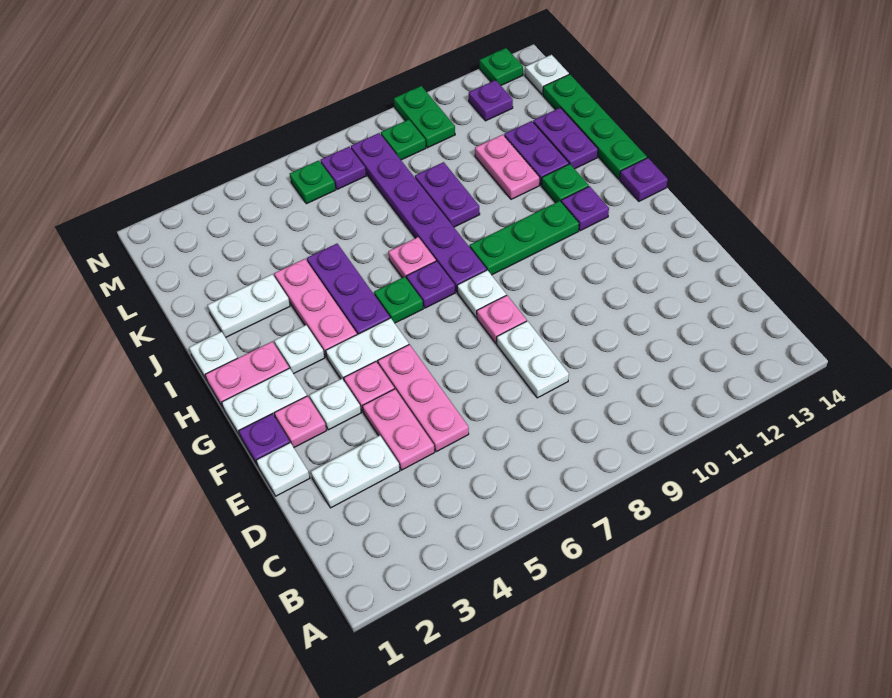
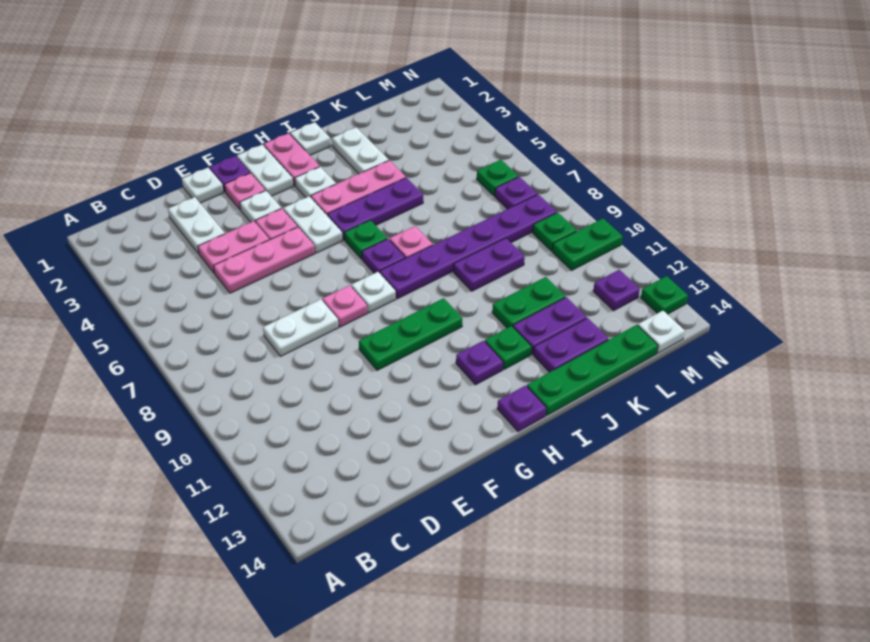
green plate H9:H11 level 1 -> green plate F10:H10 level 1
pink plate J11:K11 level 1 -> green plate J11:K11 level 1

